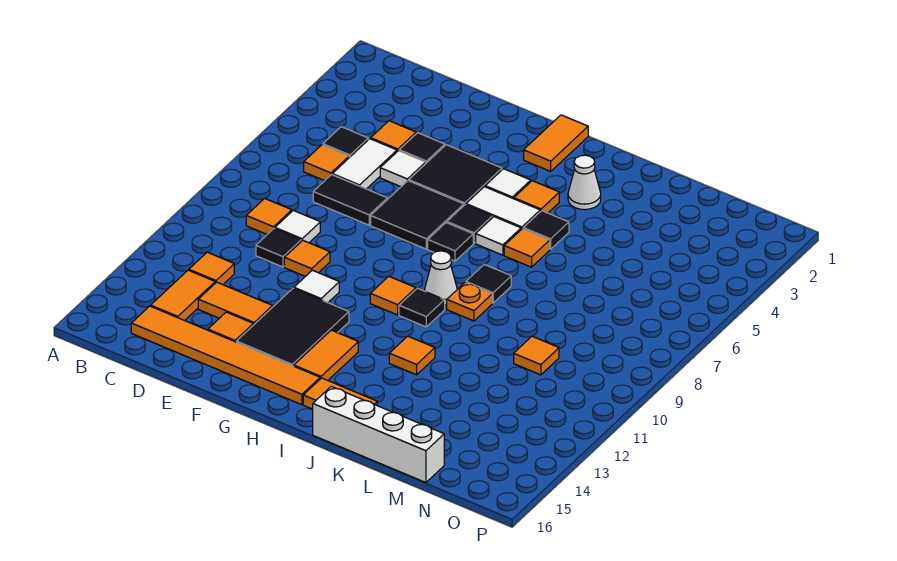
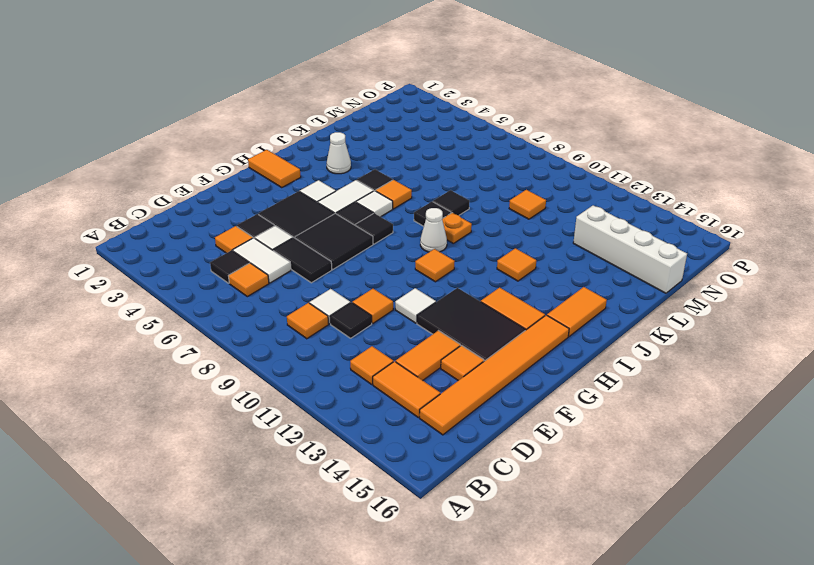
black tile D7:E7 level 1 -> black tile E6:E7 level 1
orange tile I4 level 1 -> none
black tile I10 level 1 -> black tile K8 level 1
white brick J16:M16 level 1 -> white brick M13:M16 level 1

